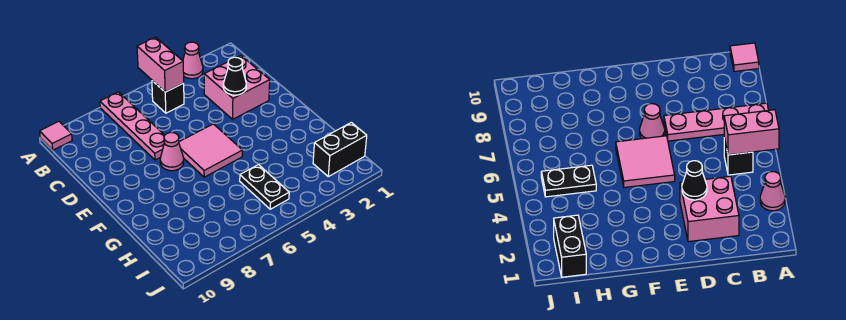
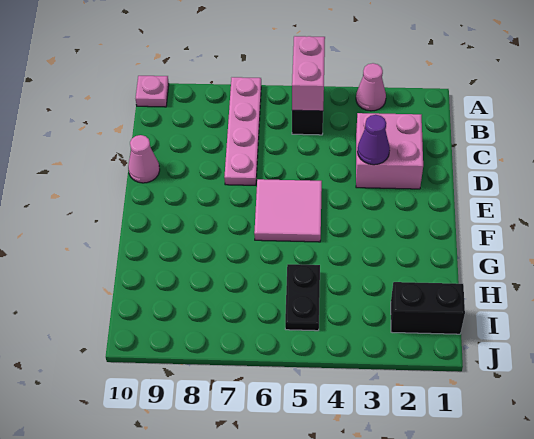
pink tile A10 level 1 -> pink plate A10 level 1
black cone D3 level 2 -> purple cone D3 level 2
pink cone E7 level 1 -> pink cone D10 level 1

